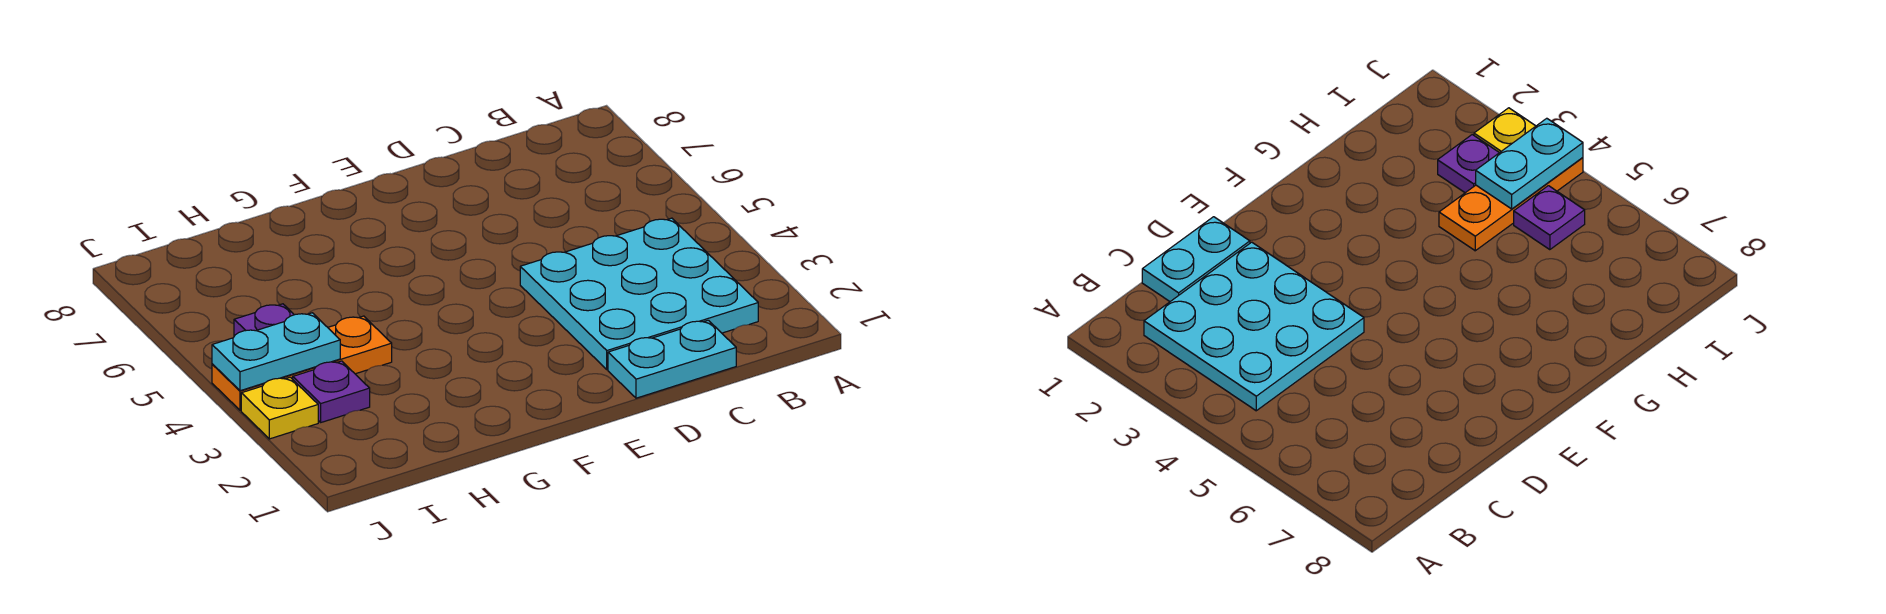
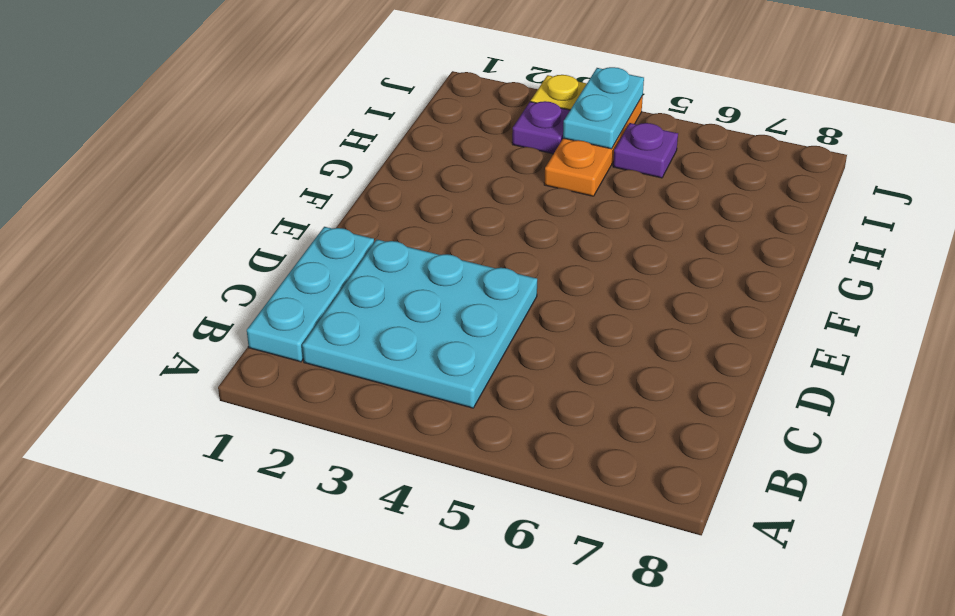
cyan plate C1:D1 level 1 -> cyan plate B1:D1 level 1

